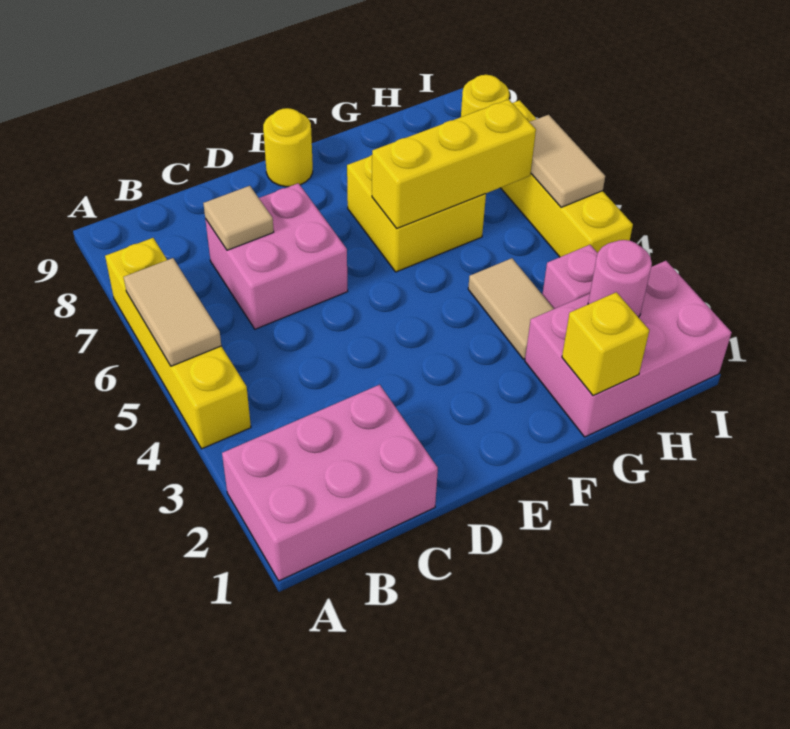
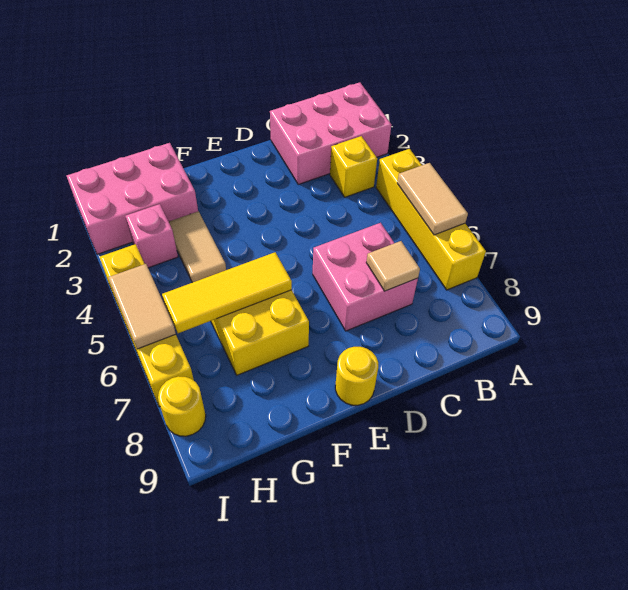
yellow brick F6:H6 level 2 -> yellow tile F6:H6 level 2
yellow brick G1 level 2 -> yellow brick B3 level 1
pink round brick H2 level 2 -> none

